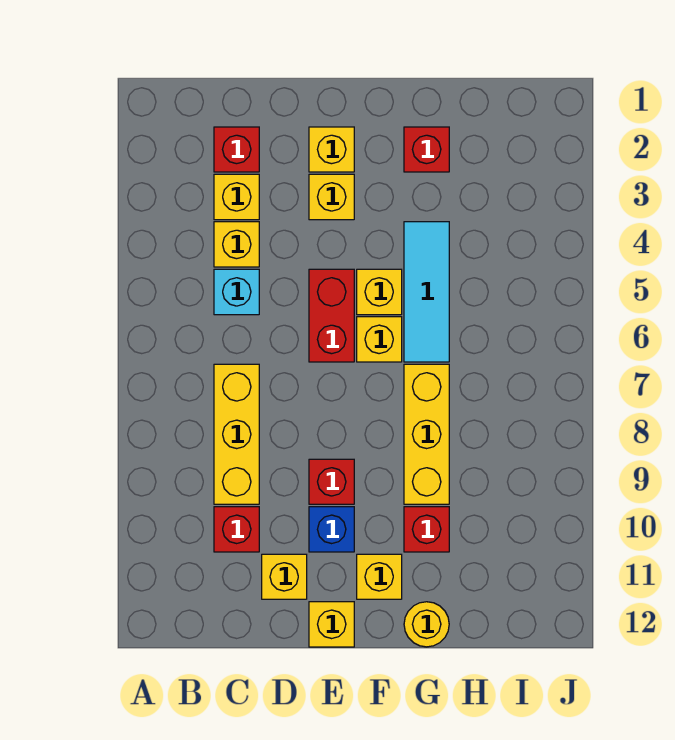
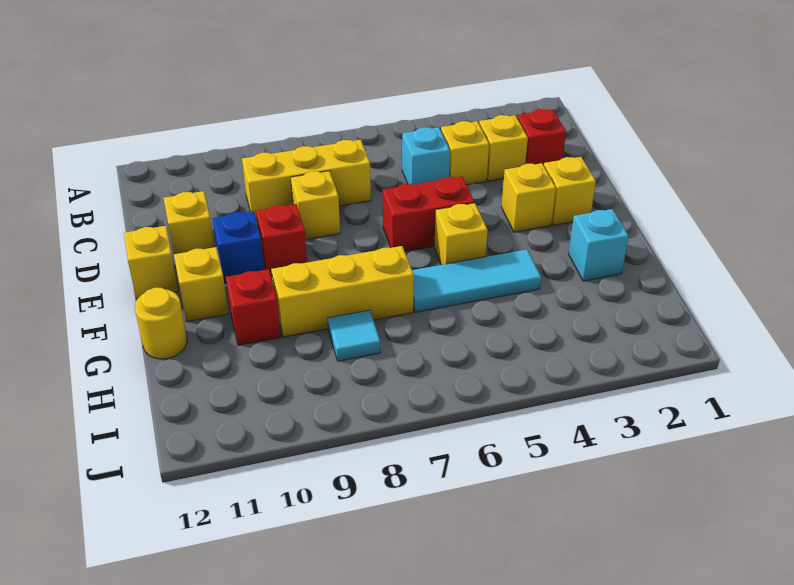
red brick C10 level 1 -> none
yellow brick F6 level 1 -> yellow brick D8 level 1
red brick G2 level 1 -> cyan brick G2 level 1
none -> cyan tile H8 level 1

